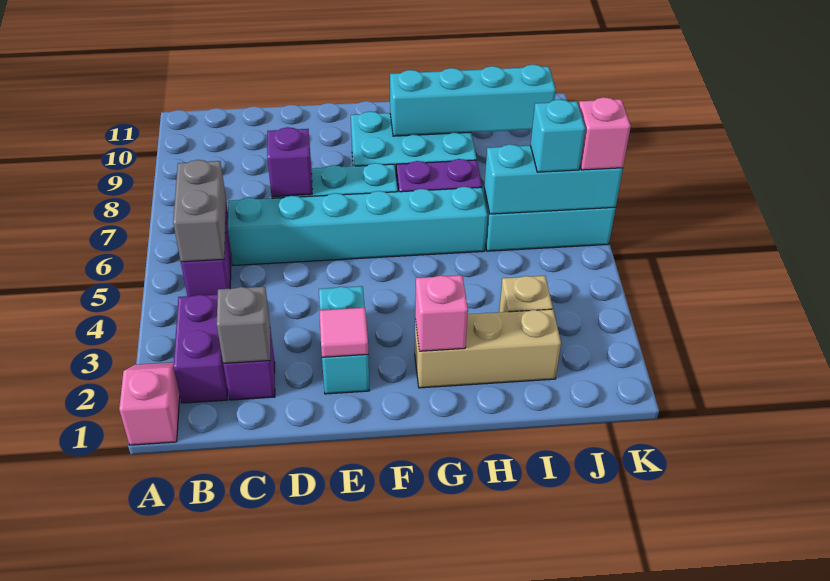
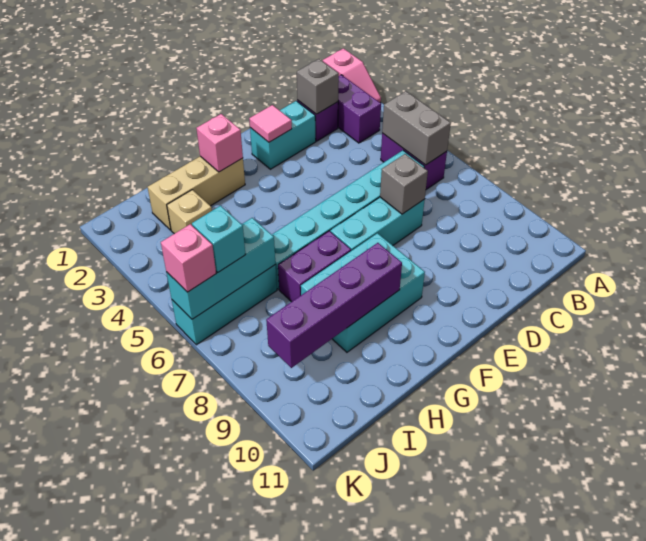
purple brick D7 level 2 -> grey brick D7 level 2
cyan brick E2:E3 level 1 -> cyan brick D2:E2 level 1
cyan brick G9:J9 level 2 -> purple brick G9:J9 level 2

